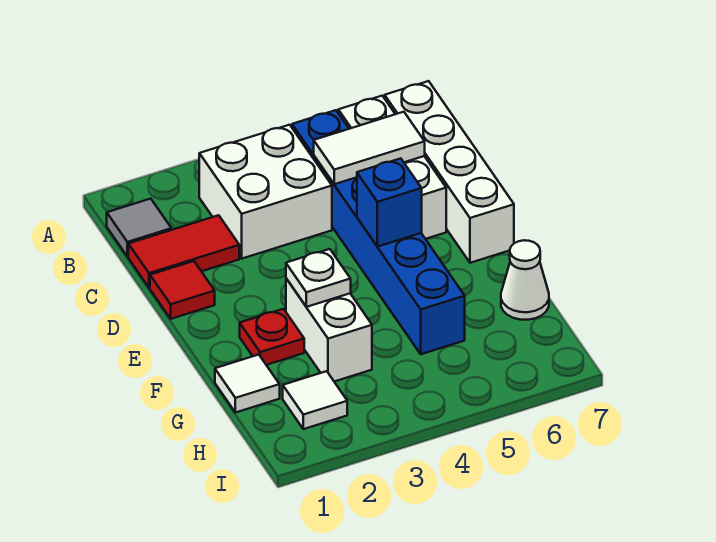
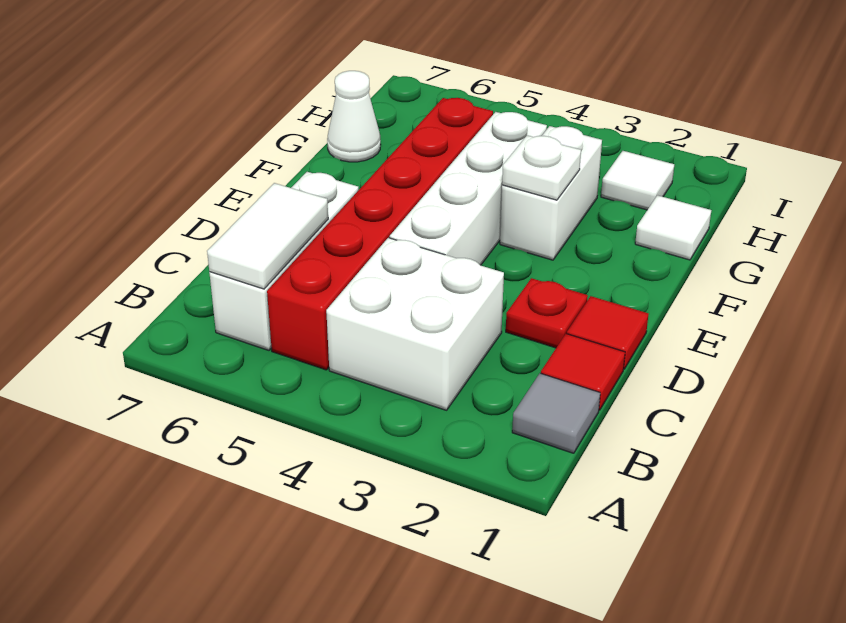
blue brick B5:G5 level 1 -> red brick B5:G5 level 1
white brick B7:E7 level 1 -> white brick D4:G4 level 1
red tile C1:C2 level 1 -> red tile C1 level 1
white tile C5:C6 level 2 -> white tile B6:C6 level 2
blue brick E5 level 2 -> none
red plate F2 level 1 -> red plate D2 level 1

